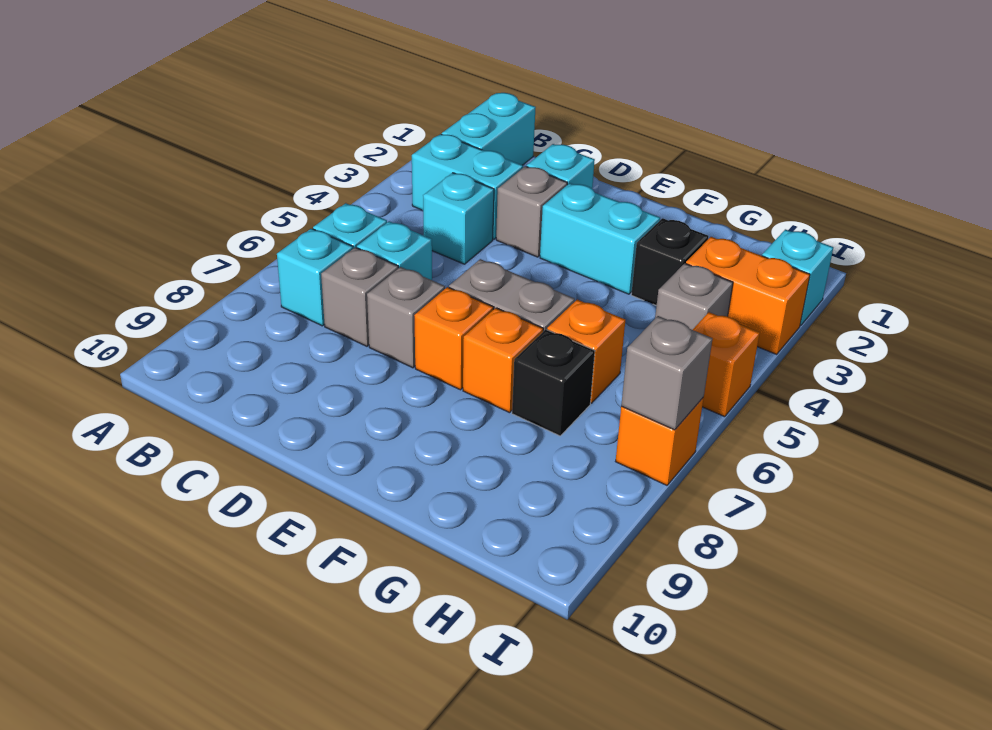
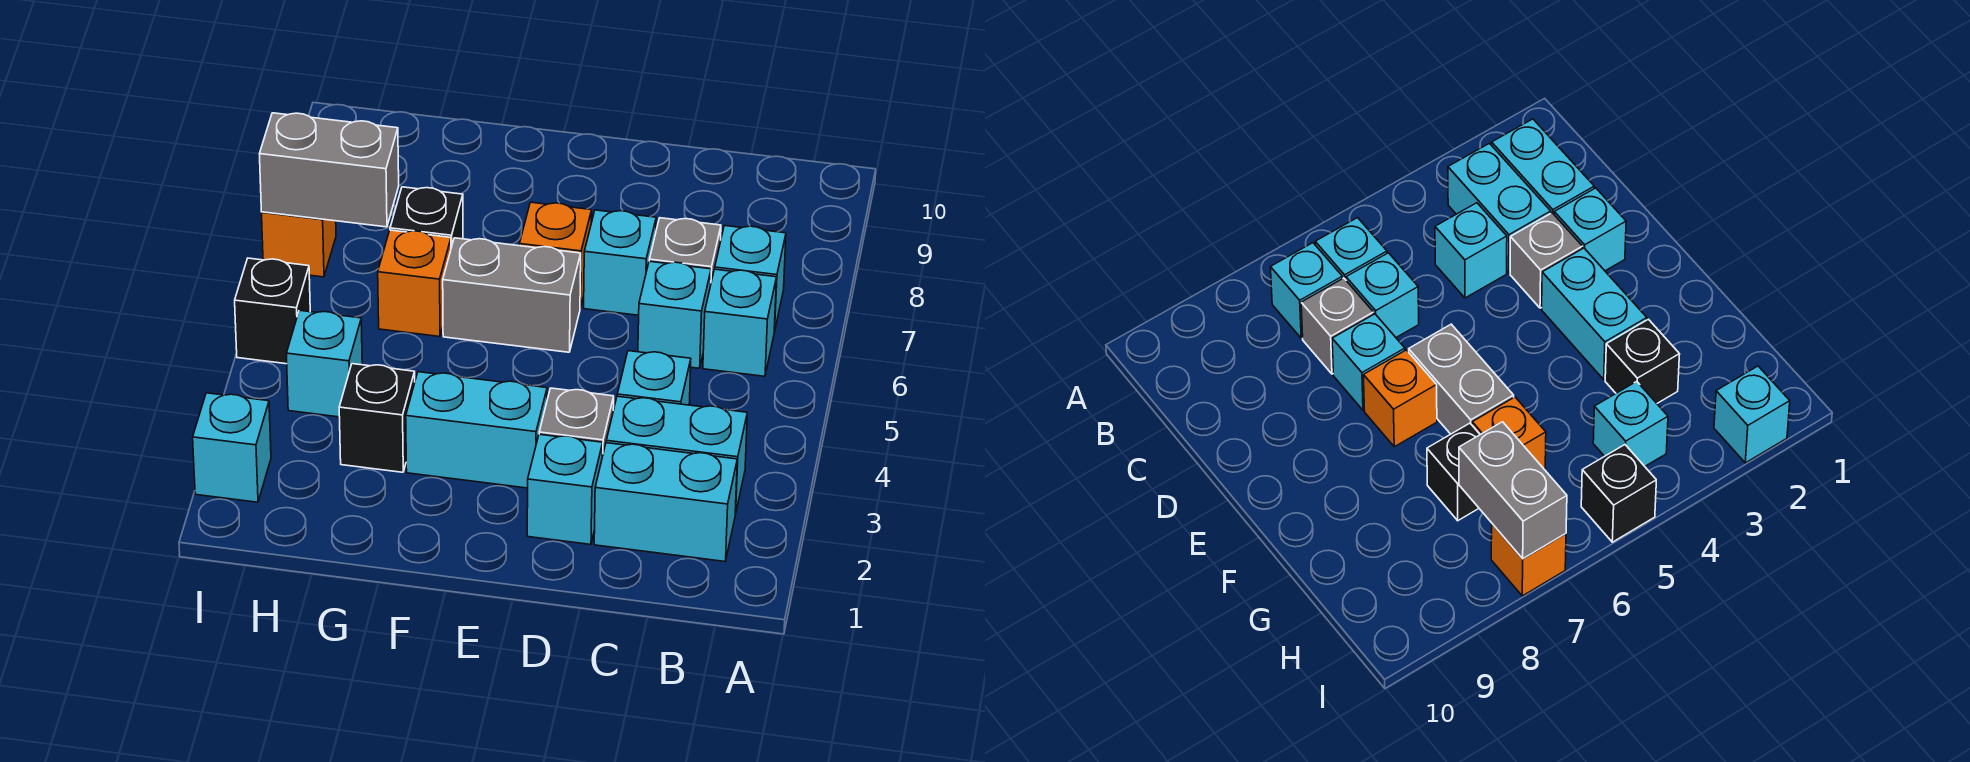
cyan brick B1:B2 level 1 -> cyan brick B2:C2 level 1
grey brick D7 level 1 -> cyan brick D7 level 1
orange brick F7 level 1 -> none
orange brick H3:I3 level 1 -> none
grey brick H4 level 1 -> cyan brick H4 level 1
orange brick I5 level 1 -> black brick I5 level 1
grey brick I7 level 2 -> grey brick H7:I7 level 2

